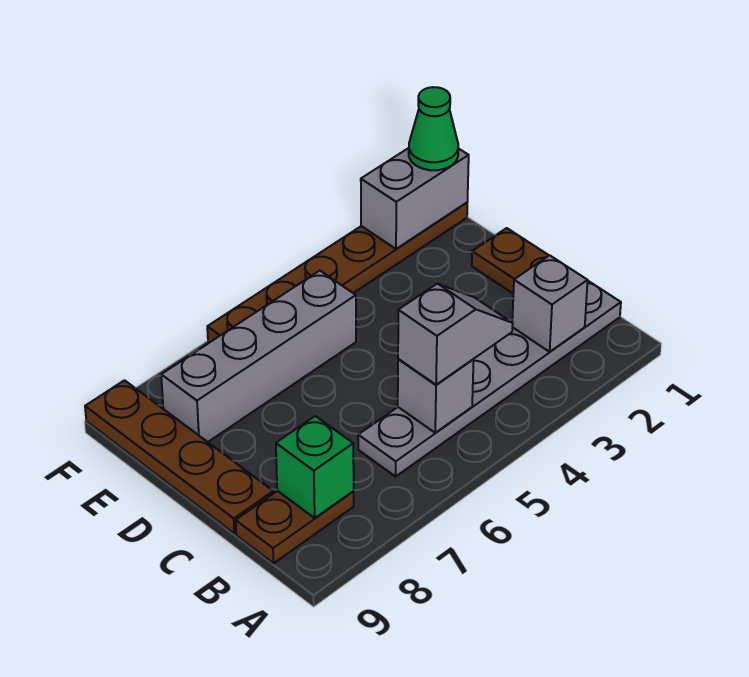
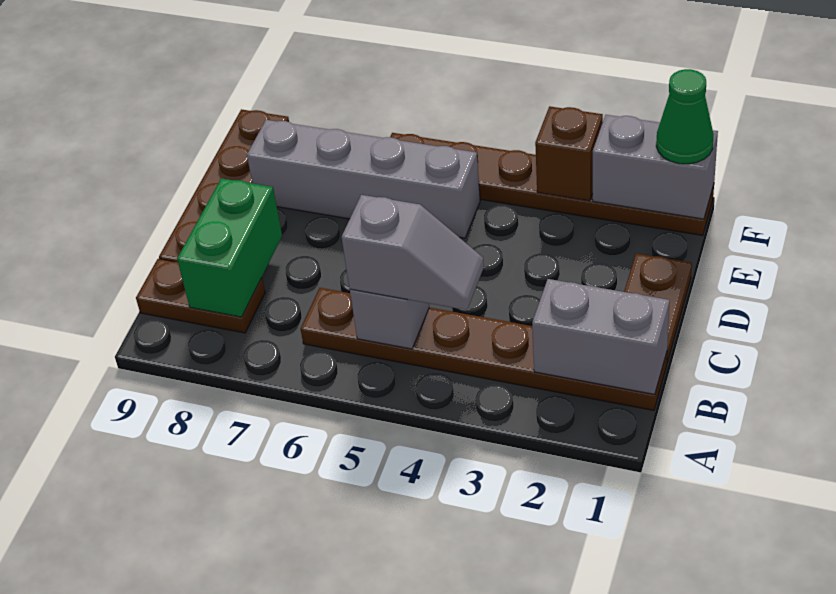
grey plate B1:B6 level 1 -> brown plate B1:B6 level 1
grey brick B2 level 2 -> grey brick B1:B2 level 2
green brick B8 level 2 -> green brick B8:C8 level 2
none -> brown brick F3 level 2

